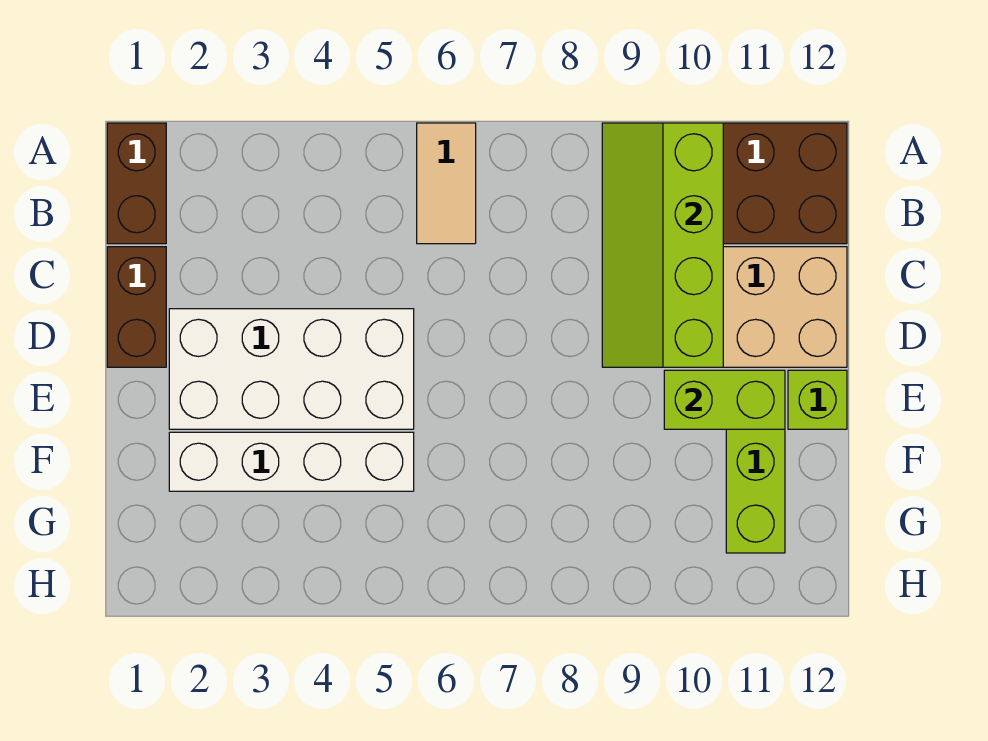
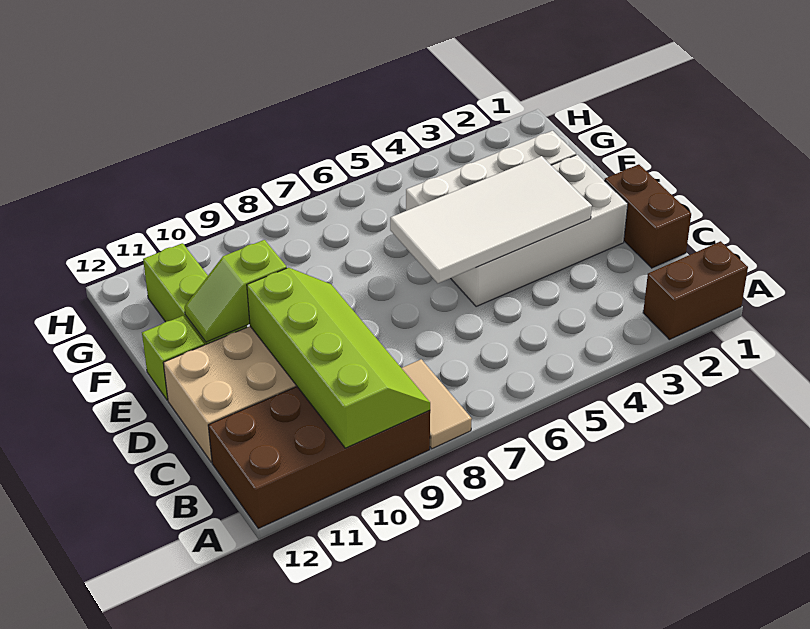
brown brick A1:B1 level 1 -> brown brick A1:A2 level 1
tan tile A6:B6 level 1 -> tan tile A8:B8 level 1
none -> white tile D3:E6 level 2
lime brick E10:E11 level 2 -> lime slope E10:E11 level 2 top 10

